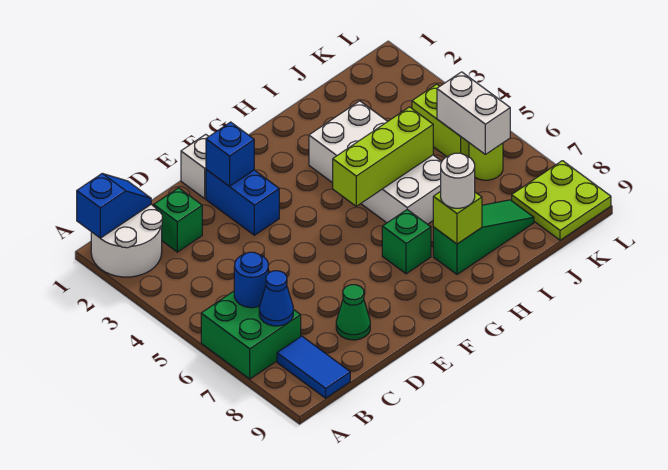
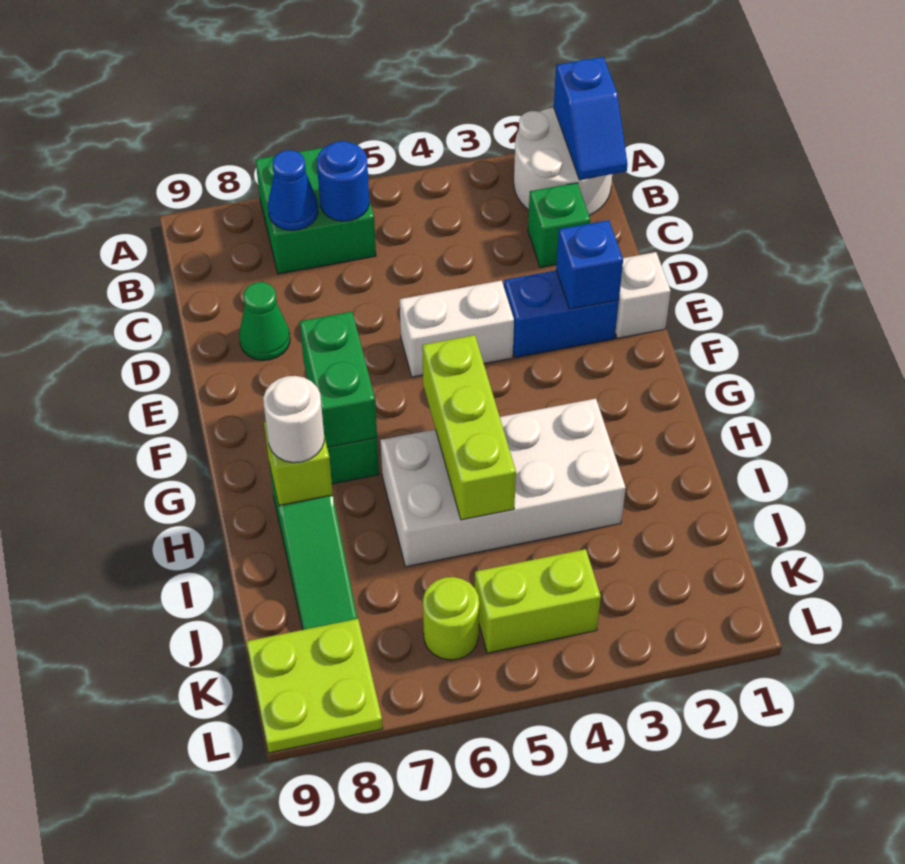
blue tile B8:B9 level 1 -> none
none -> green brick F7:G7 level 2
white brick K5:K6 level 2 -> white brick E4:E5 level 1

